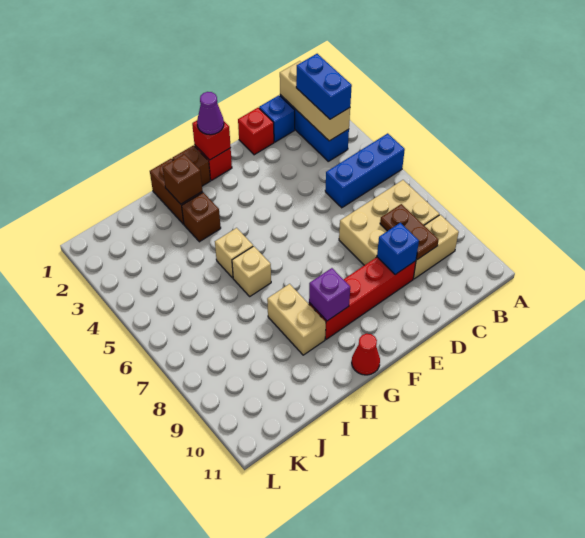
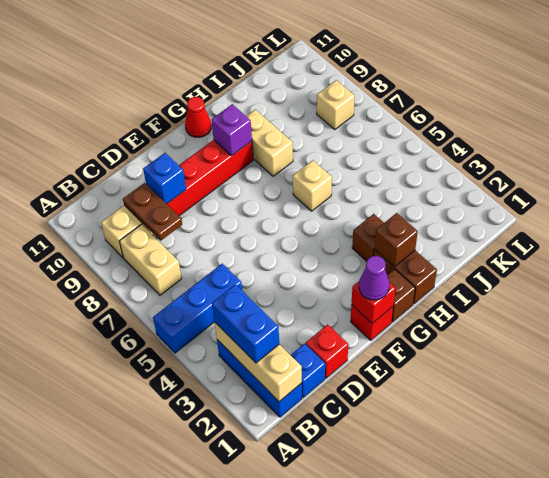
tan brick B7:D8 level 1 -> tan brick B7:B8 level 1
tan brick H5 level 1 -> tan brick K8 level 1

